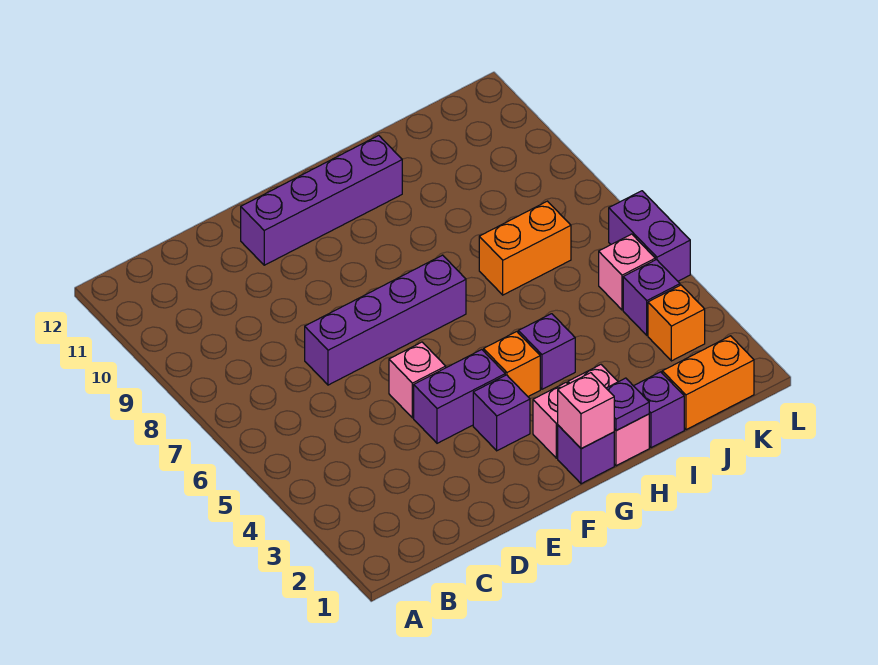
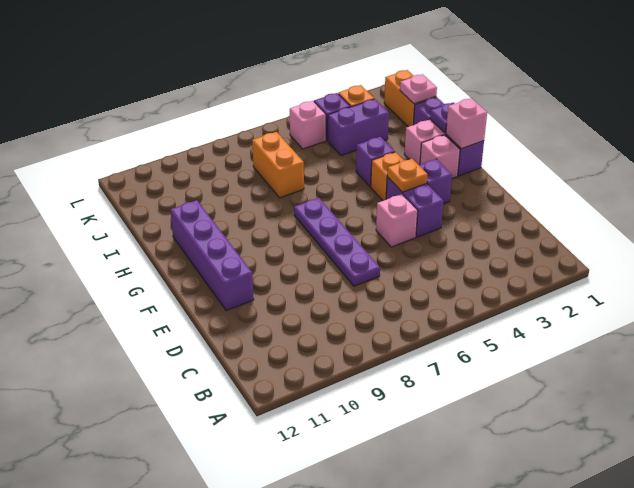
purple brick D7:G7 level 1 -> purple plate D7:G7 level 1
none -> orange plate F4 level 2
none -> pink plate J1 level 2
purple brick L5:L6 level 1 -> purple brick J3:J4 level 1

